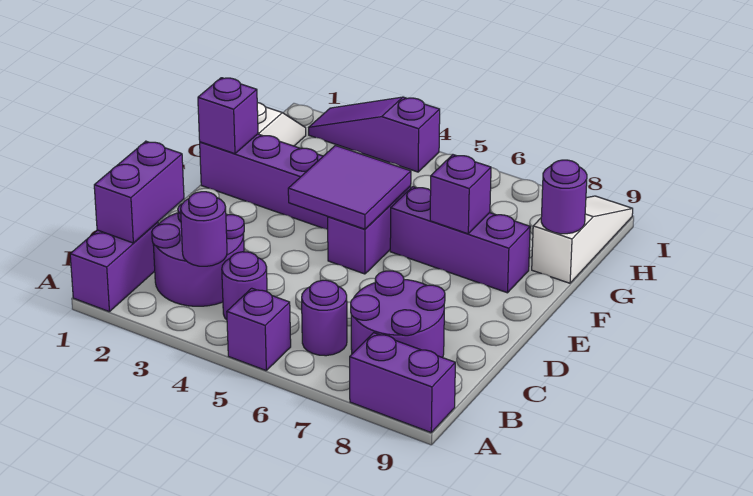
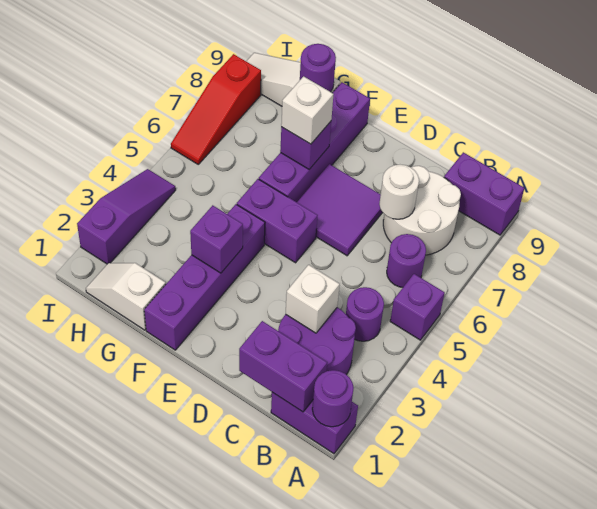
purple brick A8:A9 level 1 -> purple brick A9:B9 level 1
purple round brick B3 level 2 -> purple round brick A1 level 2
purple round brick B7:C8 level 1 -> white round brick B7:C8 level 1
none -> white brick C3 level 2
none -> white round brick C7 level 2
purple tile E4:F5 level 2 -> purple tile D6:E7 level 1
purple brick F1 level 2 -> purple brick F3 level 2
purple brick F6:F8 level 1 -> purple brick F6:F9 level 1
none -> white brick F7 level 3
purple slope I2:I4 level 1 top 4 -> purple slope I2:I4 level 1 top 2
none -> red slope I6:I8 level 1 top 8

